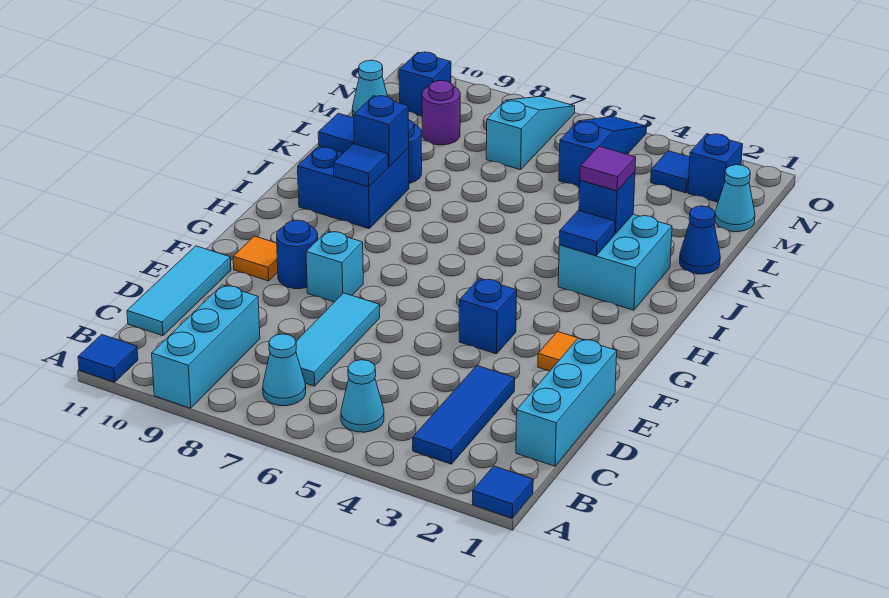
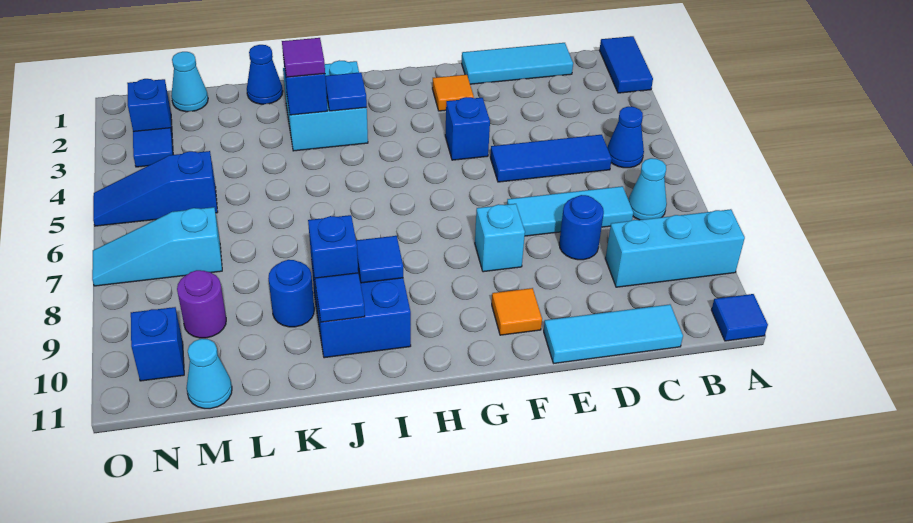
blue tile A1 level 1 -> blue tile A1:A2 level 1
blue tile B3:D3 level 1 -> blue tile C5:E5 level 1
cyan cone B5 level 1 -> blue cone B5 level 1
cyan brick C1:E1 level 1 -> cyan tile C1:E1 level 1
blue round brick F9 level 1 -> blue round brick D8 level 1

